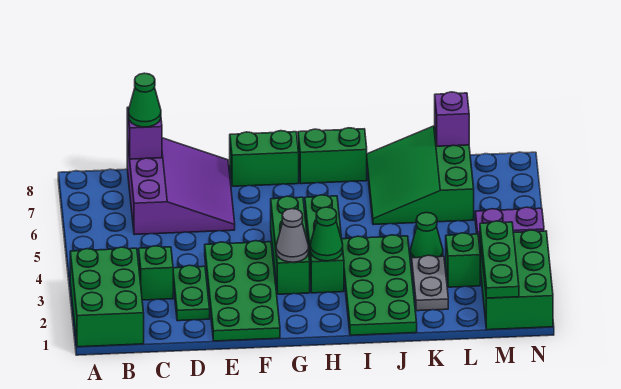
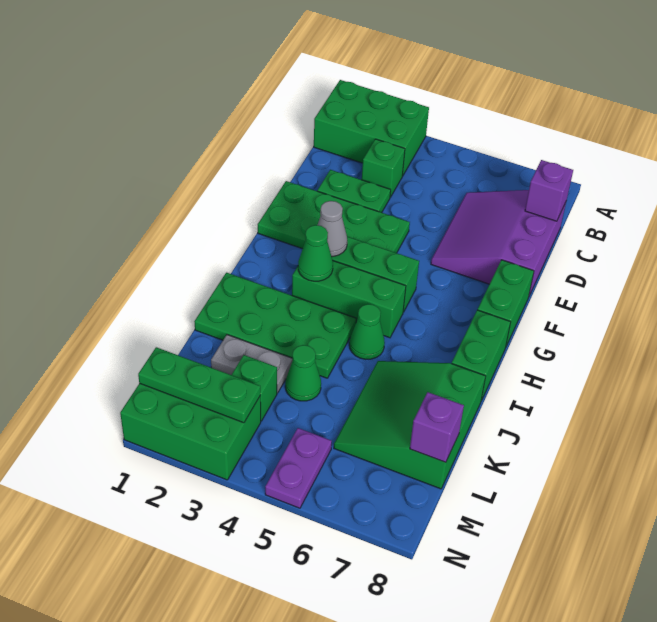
purple slope C6:E8 level 1 top C -> purple slope C6:E8 level 1 top 8
green cone C8 level 3 -> green cone I5 level 1
green slope J6:L8 level 1 top L -> green slope J6:L8 level 1 top 8

